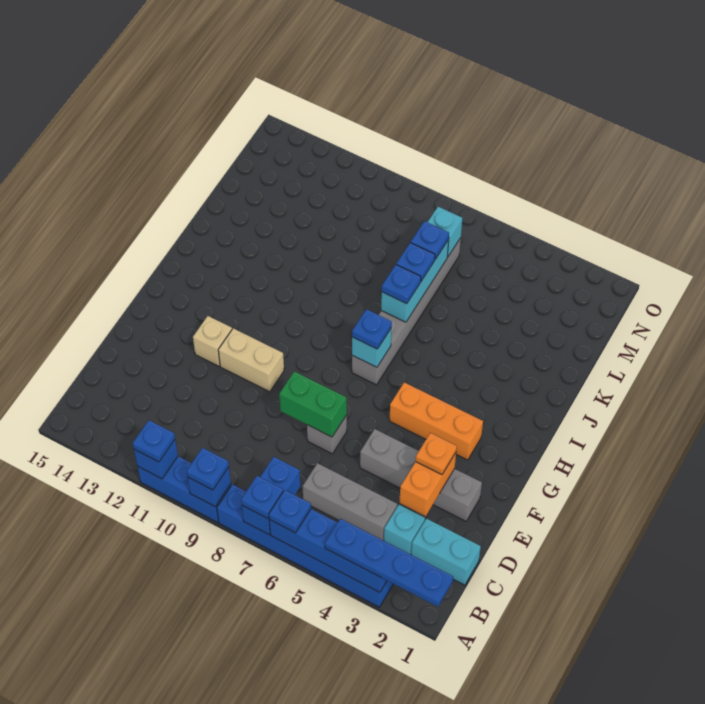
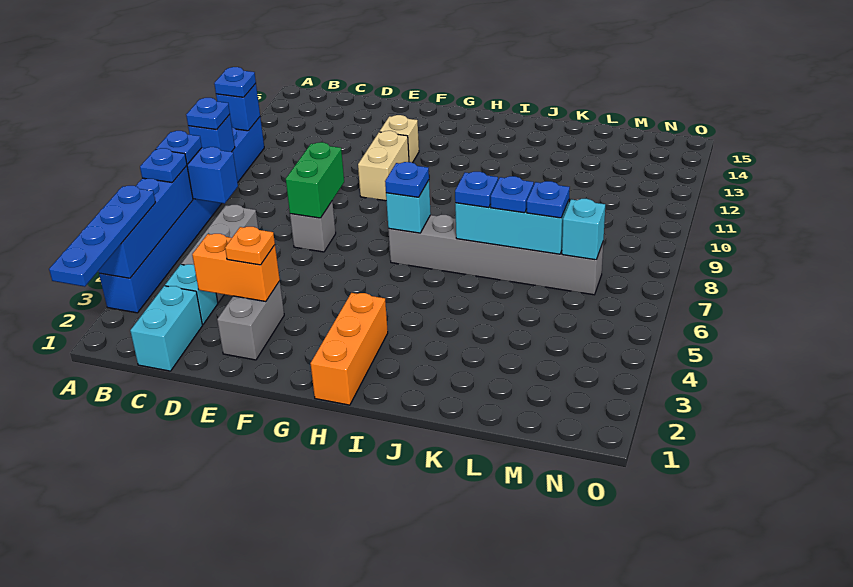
grey brick E2:E5 level 1 -> grey brick E2:E3 level 1
orange brick G3:G5 level 1 -> orange brick H1:H3 level 1

